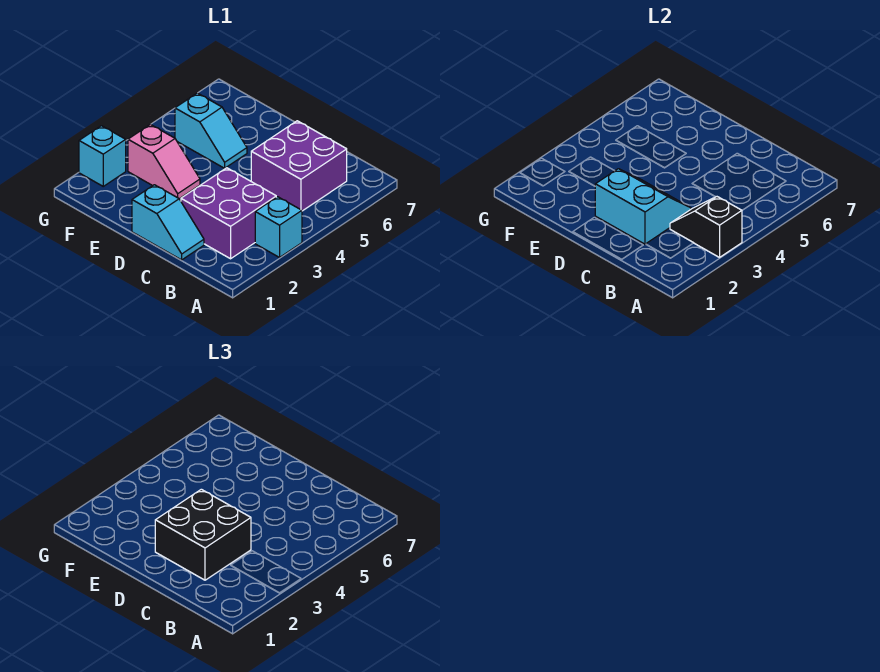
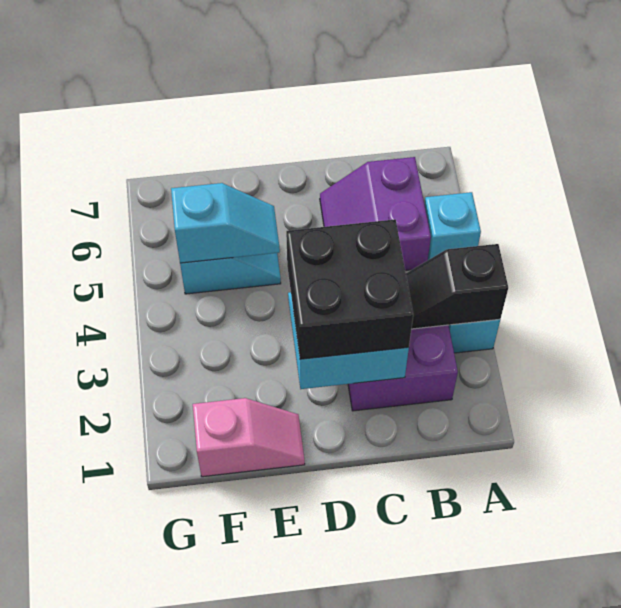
purple brick B5:C6 level 1 -> purple slope B5:C6 level 1 top B
cyan slope C1:D1 level 1 top D -> cyan slope E5:F5 level 2 top F
pink slope E3:F3 level 1 top F -> pink slope E1:F1 level 1 top F
cyan brick G2 level 1 -> cyan brick A5 level 1

